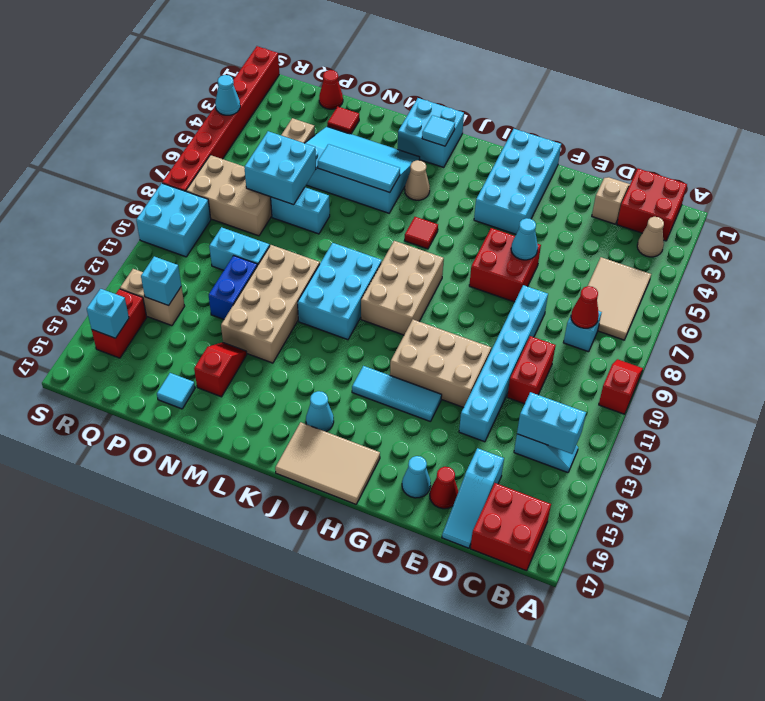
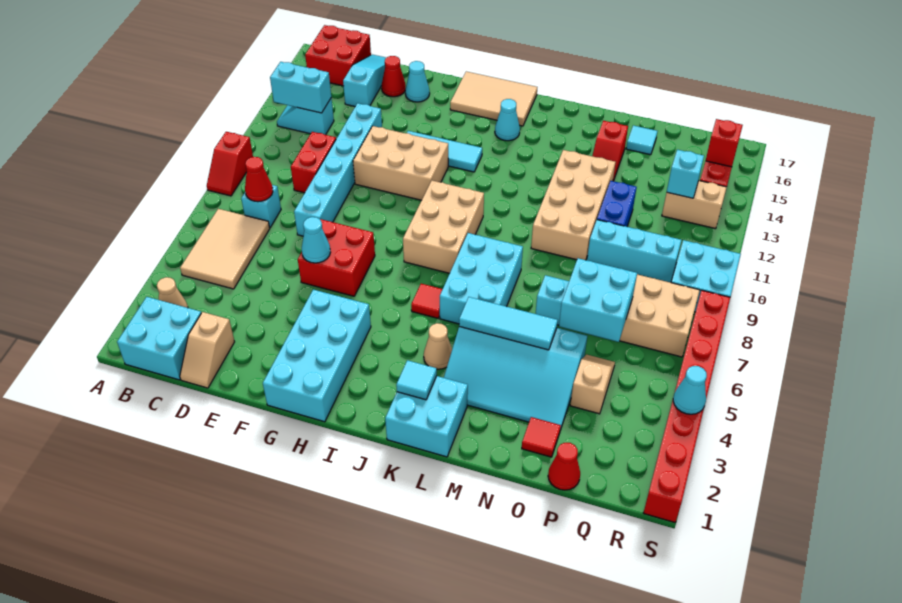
red brick B1:C2 level 1 -> cyan brick B1:C2 level 1
cyan brick K9:L11 level 1 -> cyan brick K6:L8 level 1
cyan brick O10:P10 level 1 -> cyan brick O10:Q10 level 1
cyan brick R15 level 2 -> red brick R15 level 2

